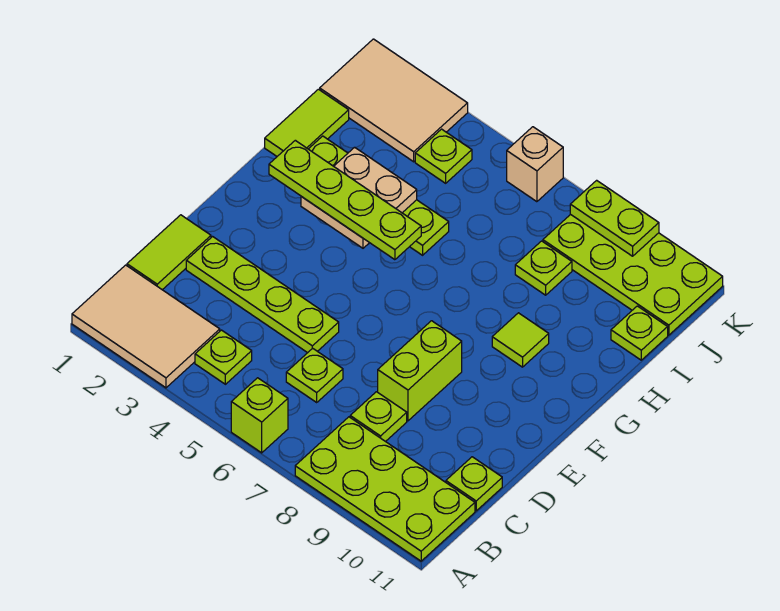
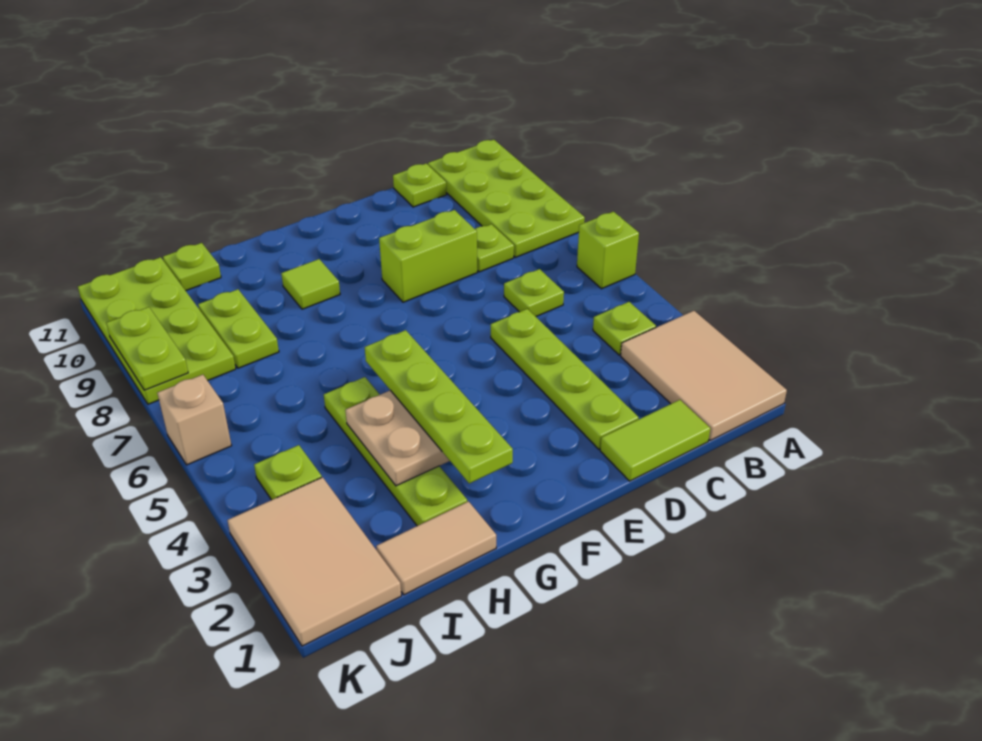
lime tile H1:I1 level 1 -> tan tile H1:I1 level 1
lime plate I8 level 1 -> lime plate I8:I9 level 1

